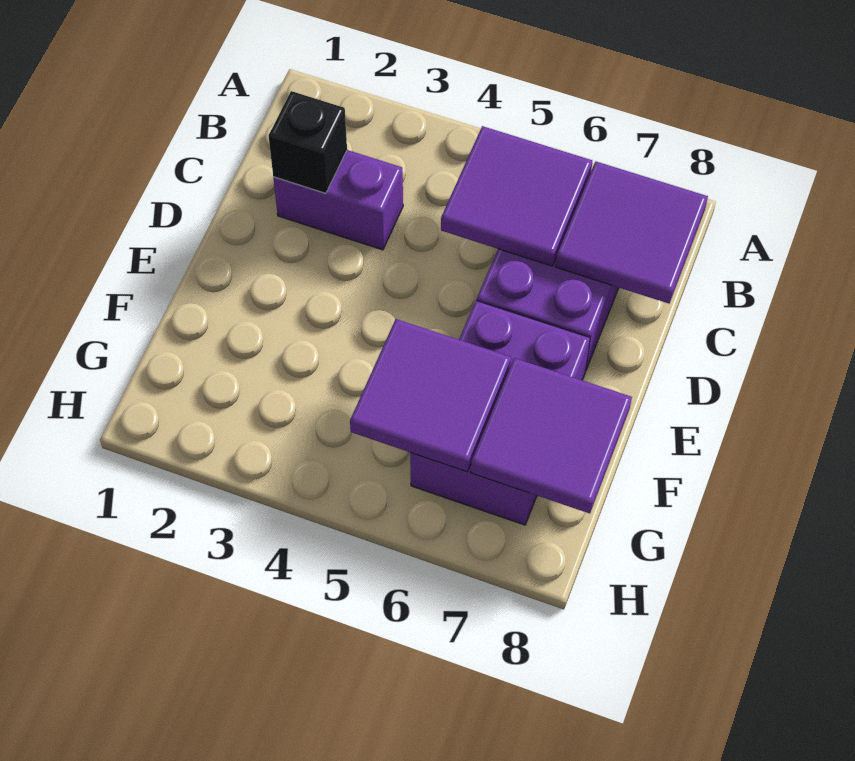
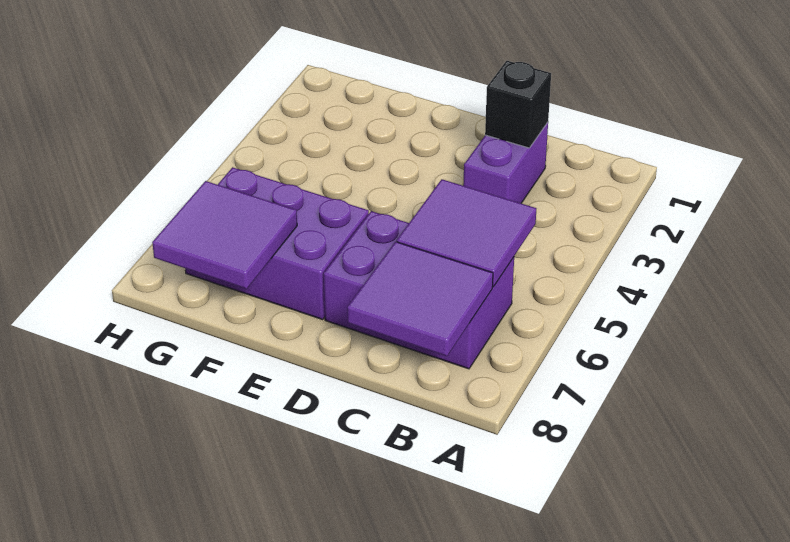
purple tile F5:G6 level 2 -> none

